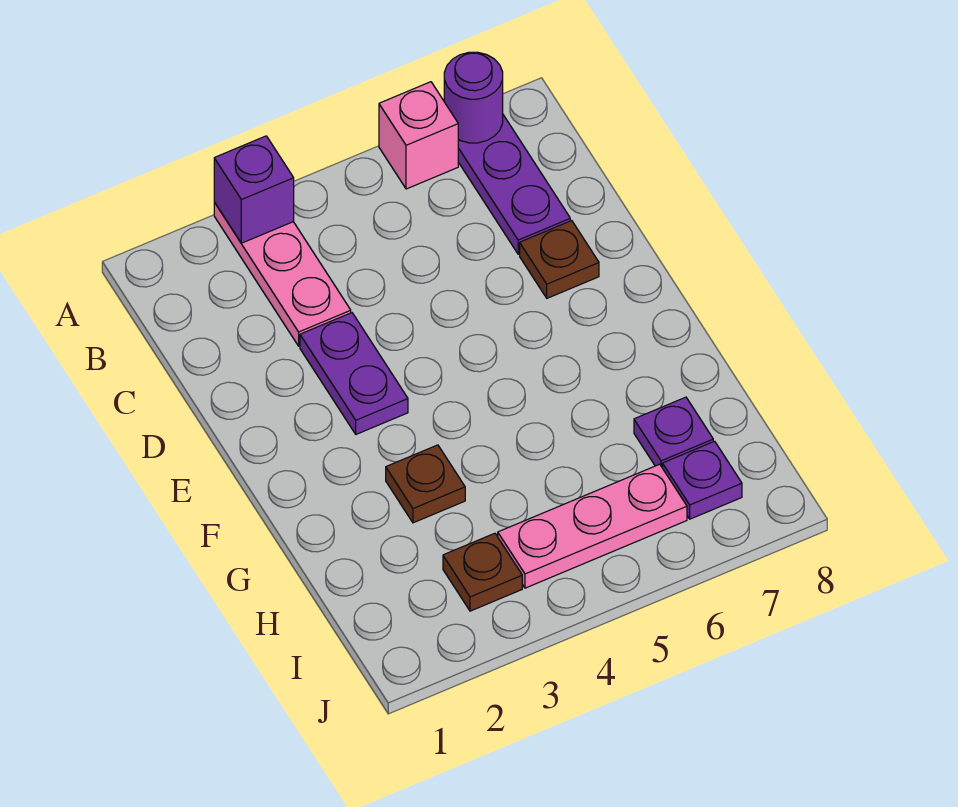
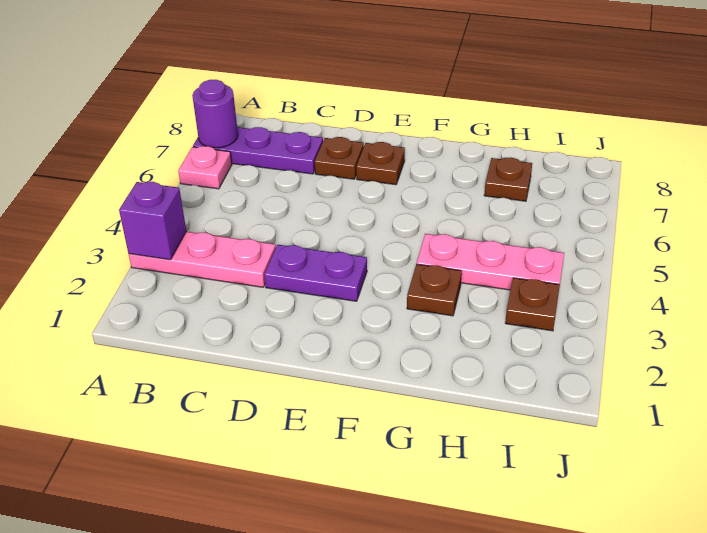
pink brick A6 level 1 -> pink plate A6 level 1
none -> brown plate E7 level 1
purple plate H7 level 1 -> brown plate H7 level 1
pink plate I4:I6 level 1 -> pink plate G4:I4 level 1
purple plate I7 level 1 -> none

